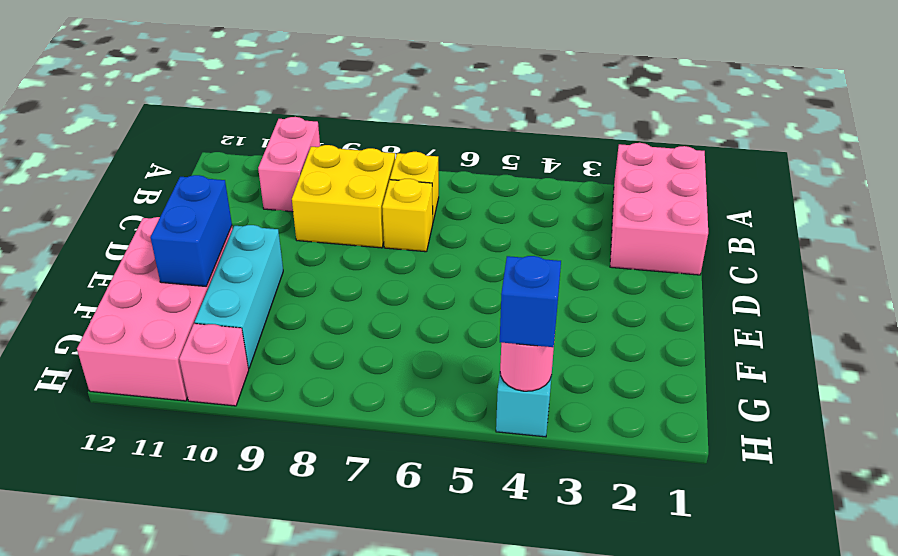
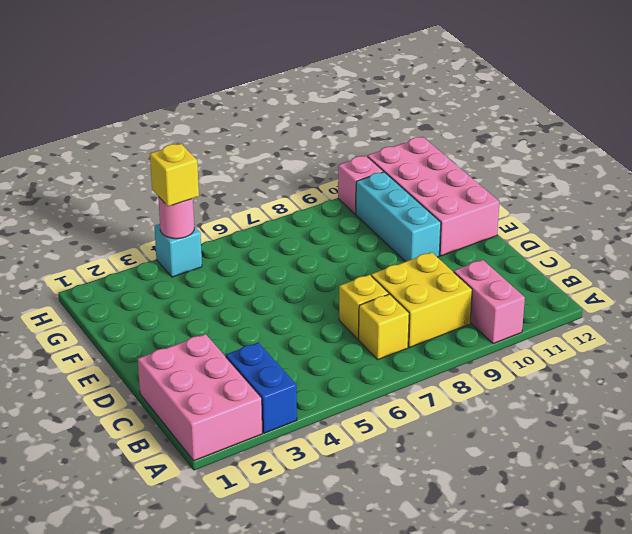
blue brick E11:F11 level 2 -> blue brick A3:B3 level 1
blue brick H4 level 3 -> yellow brick H4 level 3

